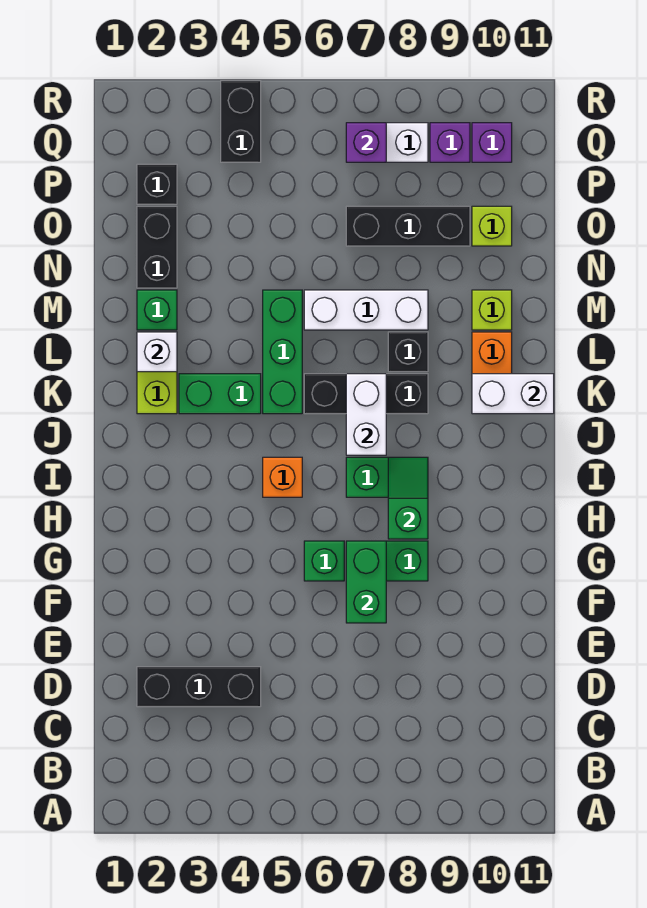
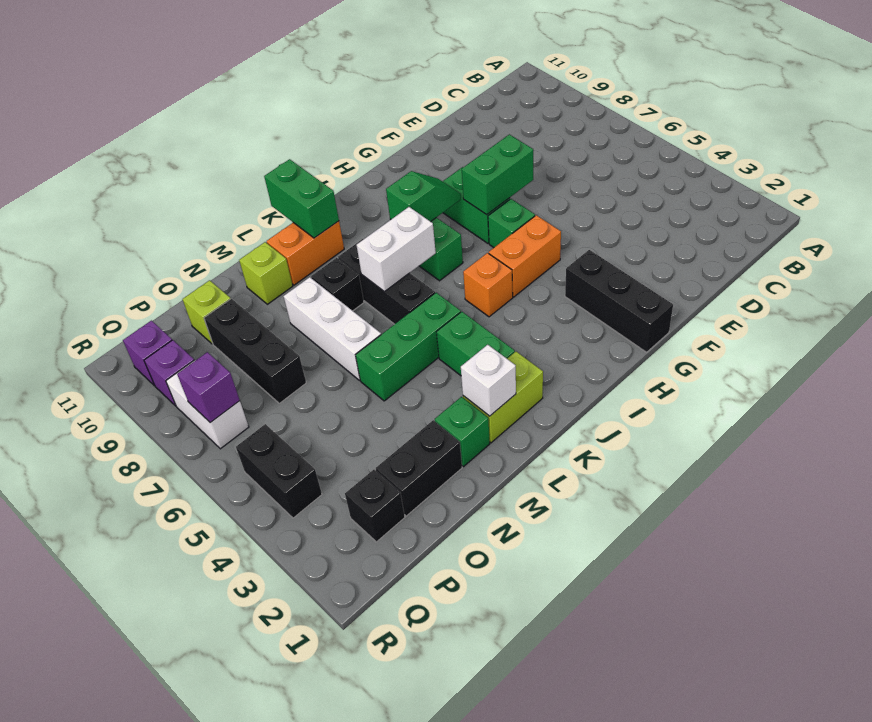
black brick D2:D4 level 1 -> black brick G1:G3 level 1
none -> orange brick G5:H5 level 1
green slope H8:I8 level 2 top H -> green slope H8:I8 level 2 top I
white brick K10:K11 level 2 -> green brick K10:K11 level 2
black brick Q4:R4 level 1 -> black brick Q4:Q5 level 1

